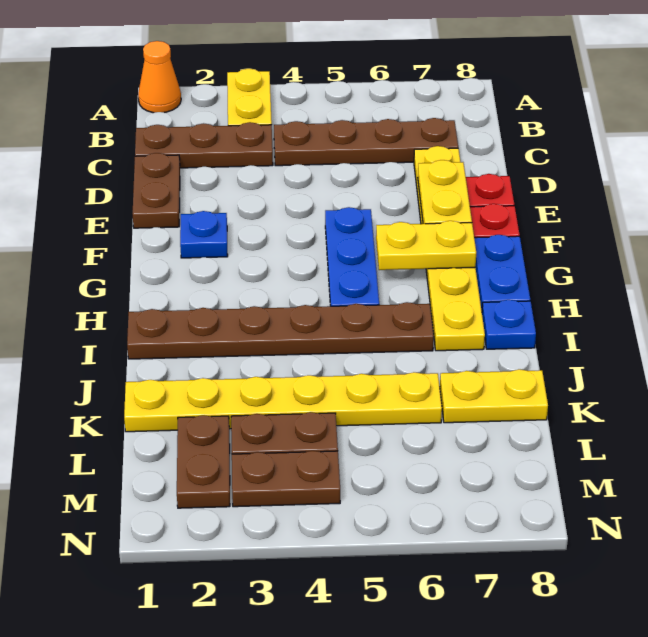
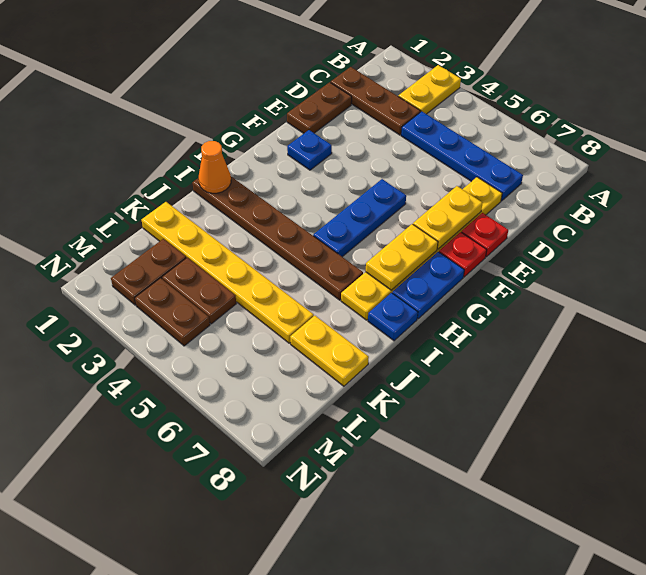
orange cone A1 level 1 -> orange cone I1 level 2
brown plate C4:C7 level 1 -> blue plate C4:C7 level 1
yellow plate G6:G7 level 2 -> yellow plate G7:H7 level 2

